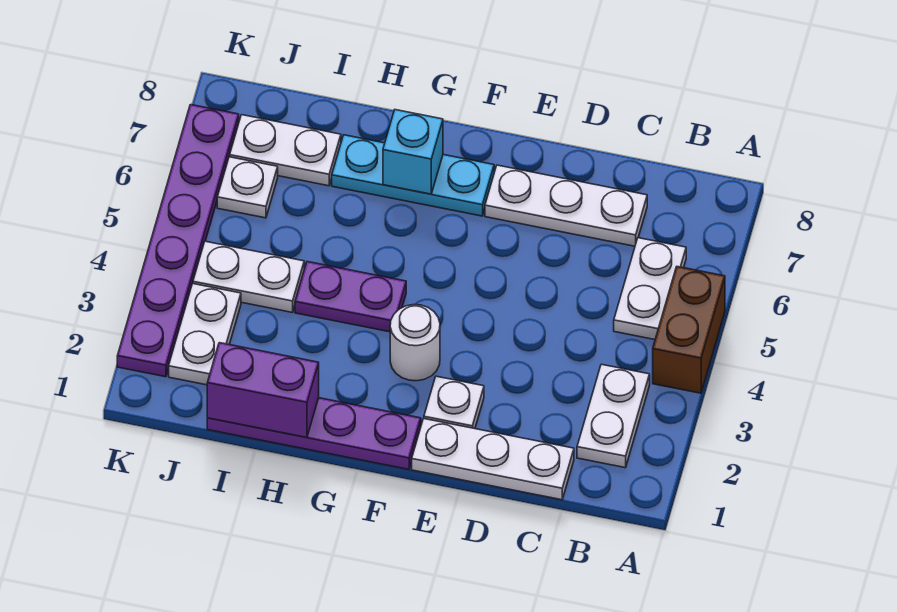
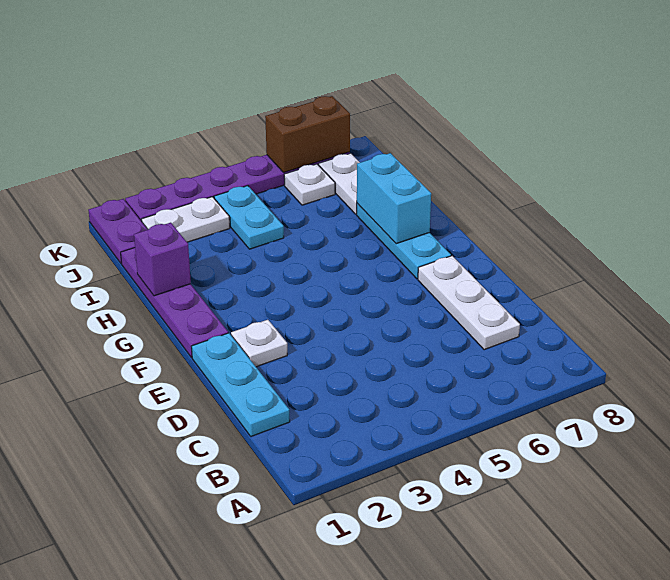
brown brick A4:A5 level 1 -> brown brick K6:K7 level 2
white plate B2:B3 level 1 -> none
white plate B5:B6 level 1 -> none
white plate C1:E1 level 1 -> cyan plate C1:E1 level 1
white round brick F3 level 1 -> none
purple plate G4:H4 level 1 -> purple plate J1:K1 level 1
cyan brick G7 level 2 -> cyan brick G7:H7 level 2
purple brick H1:I1 level 2 -> purple brick H1 level 2
white plate I4:J4 level 1 -> cyan plate I4:J4 level 1

